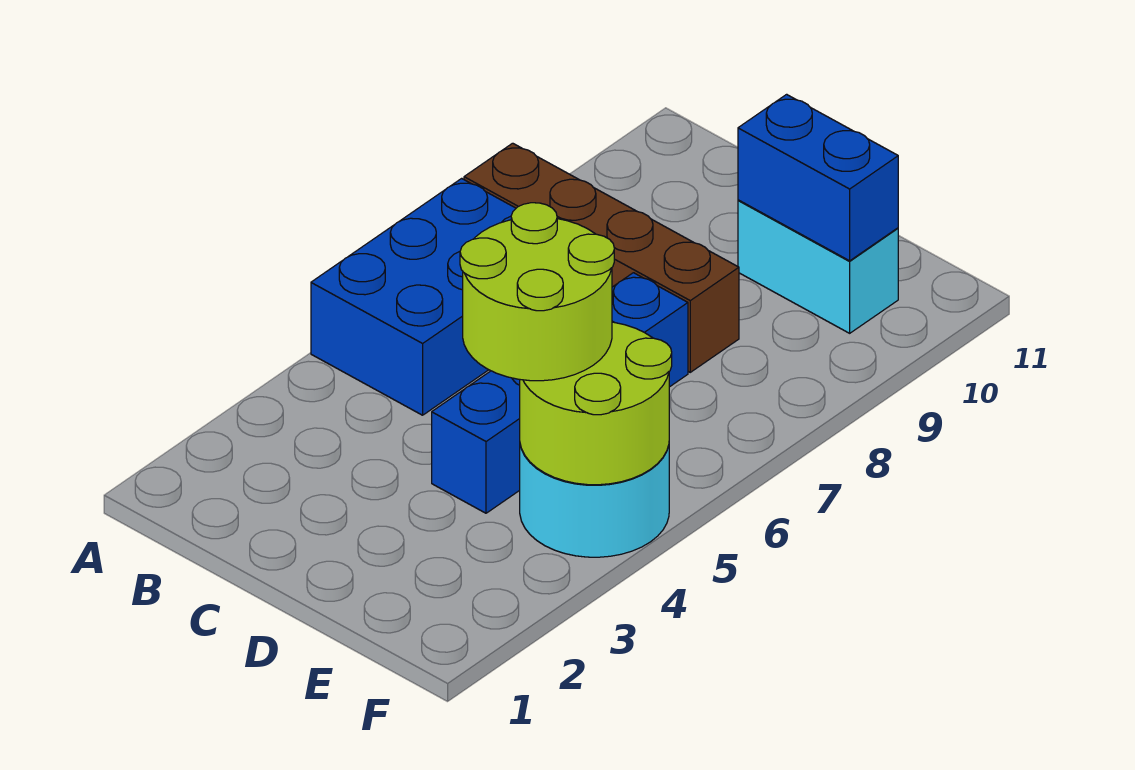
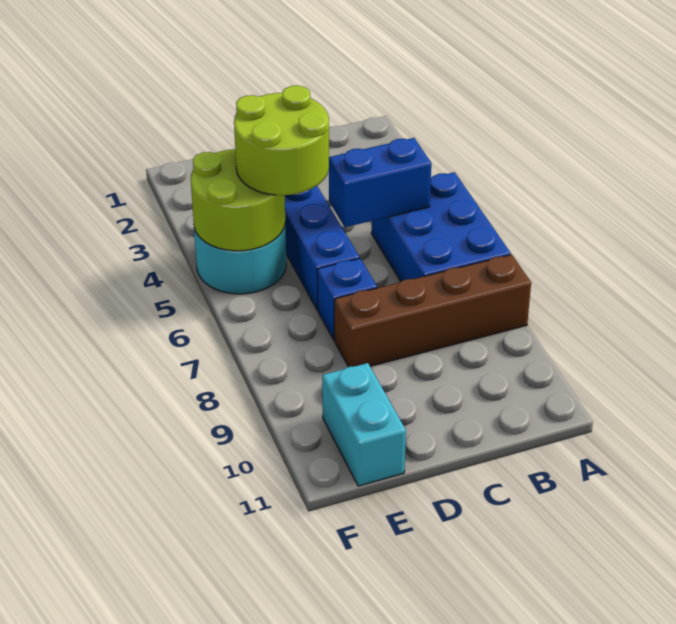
cyan brick D10:E10 level 1 -> cyan brick E10:E11 level 1
blue brick D10:E10 level 2 -> blue brick B5:C5 level 2

